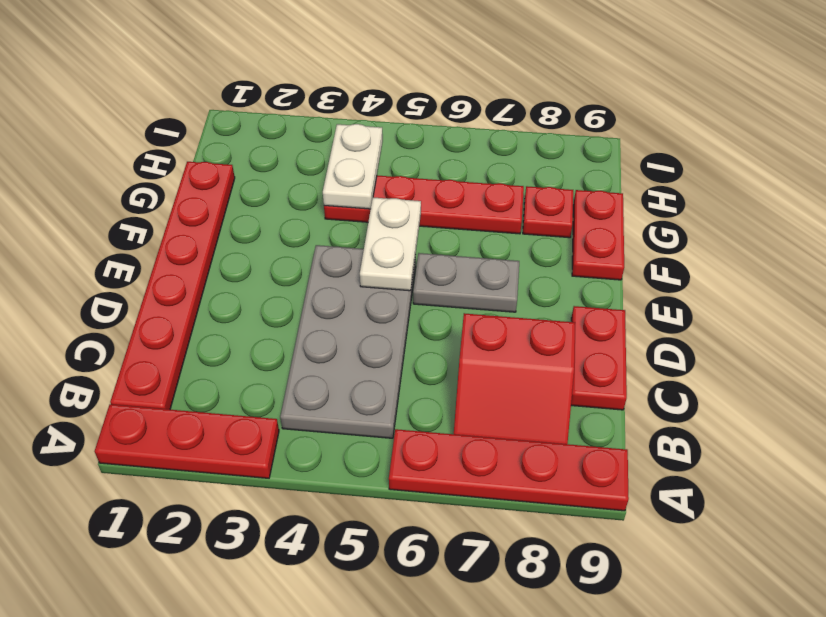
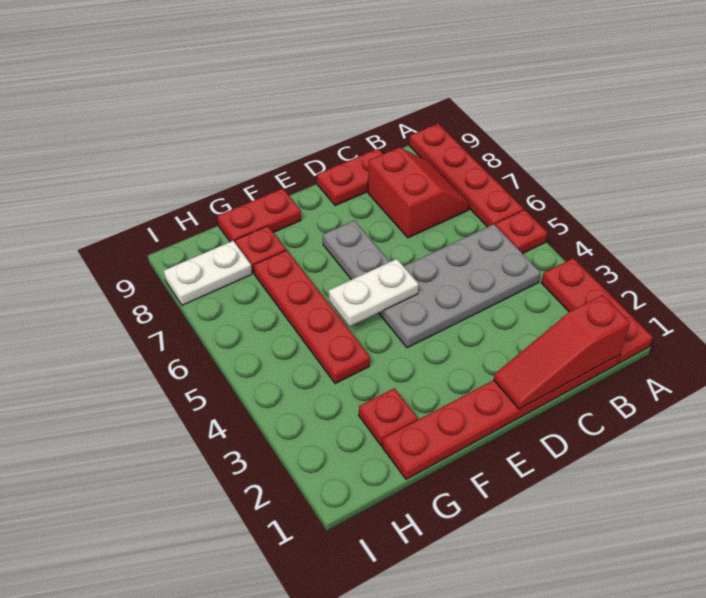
none -> red plate A5 level 1
none -> red slope B1:D1 level 2 top B
none -> red plate G2 level 1
white plate G4:H4 level 2 -> white plate H8:I8 level 1

